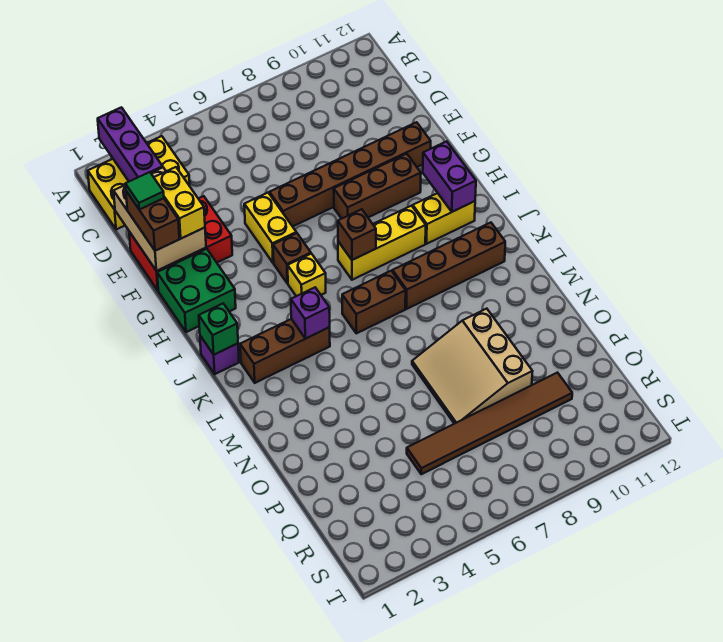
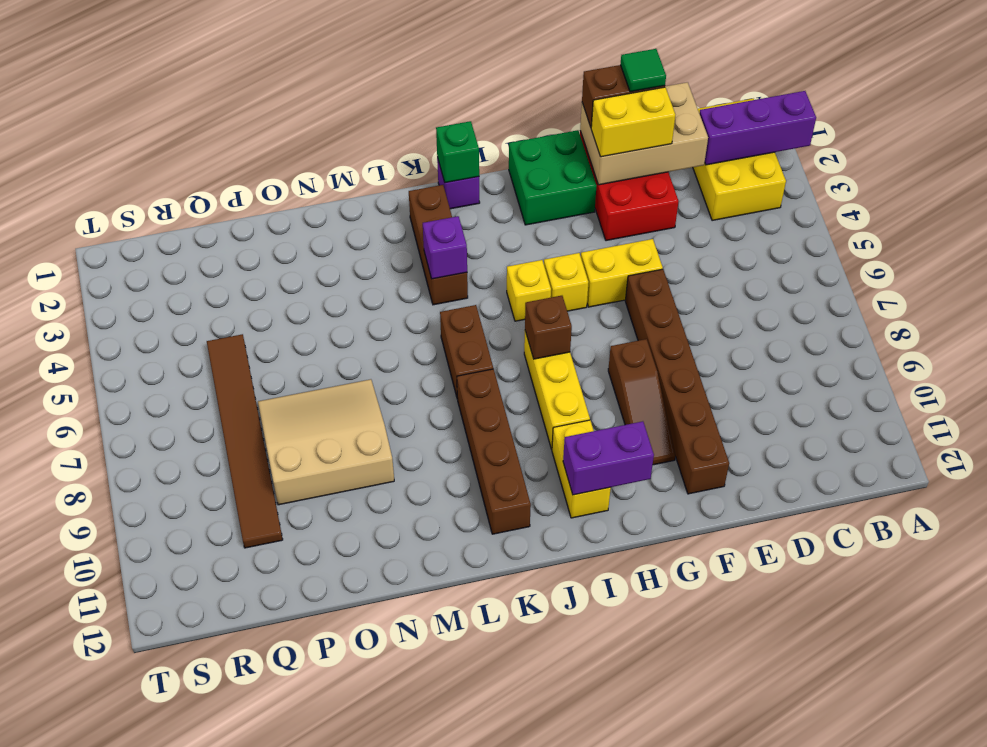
brown brick G8:G10 level 1 -> brown slope G8:G10 level 1 top 8
brown brick H5 level 1 -> yellow brick H5 level 1

